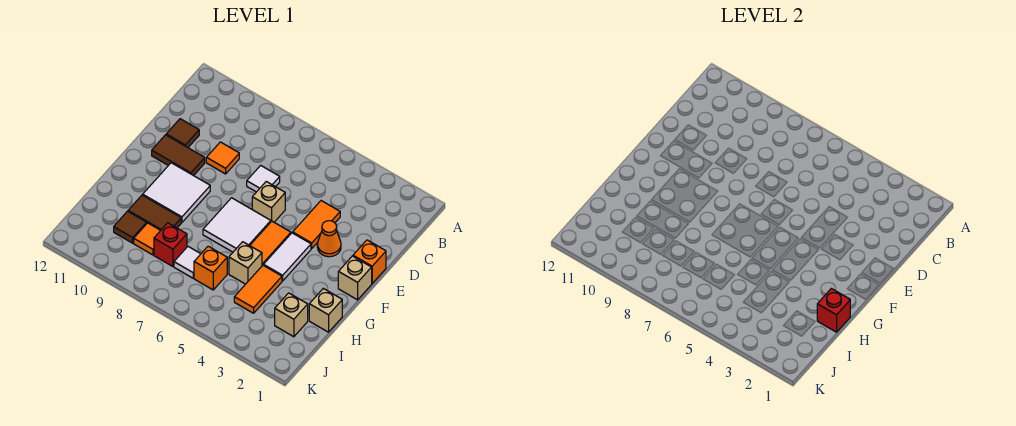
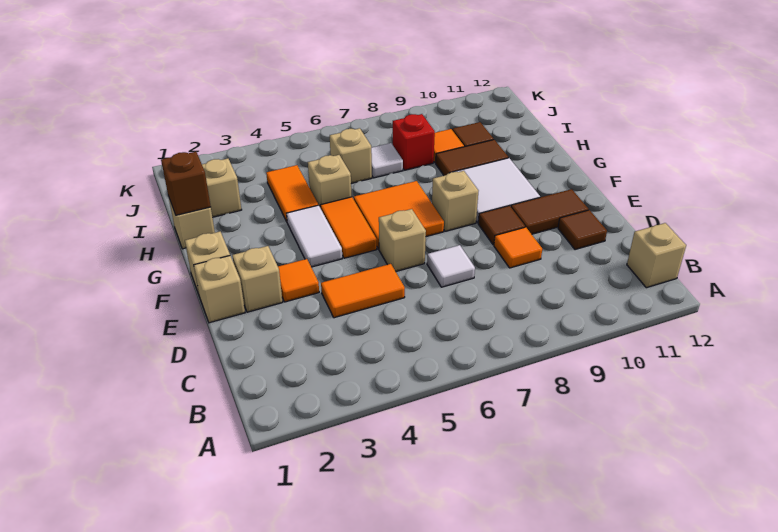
none -> tan brick B12 level 1
orange tile D4:E4 level 1 -> orange tile D4:D5 level 1
orange brick E1 level 1 -> tan brick E1 level 1
none -> tan brick E2 level 1
orange cone E3 level 1 -> orange tile E3 level 1
none -> brown tile E9 level 1
white tile F6:G7 level 1 -> orange tile F6:G7 level 1
none -> tan brick F8 level 1
red brick H1 level 2 -> brown brick H1 level 2
orange brick I6 level 1 -> tan brick I6 level 1

